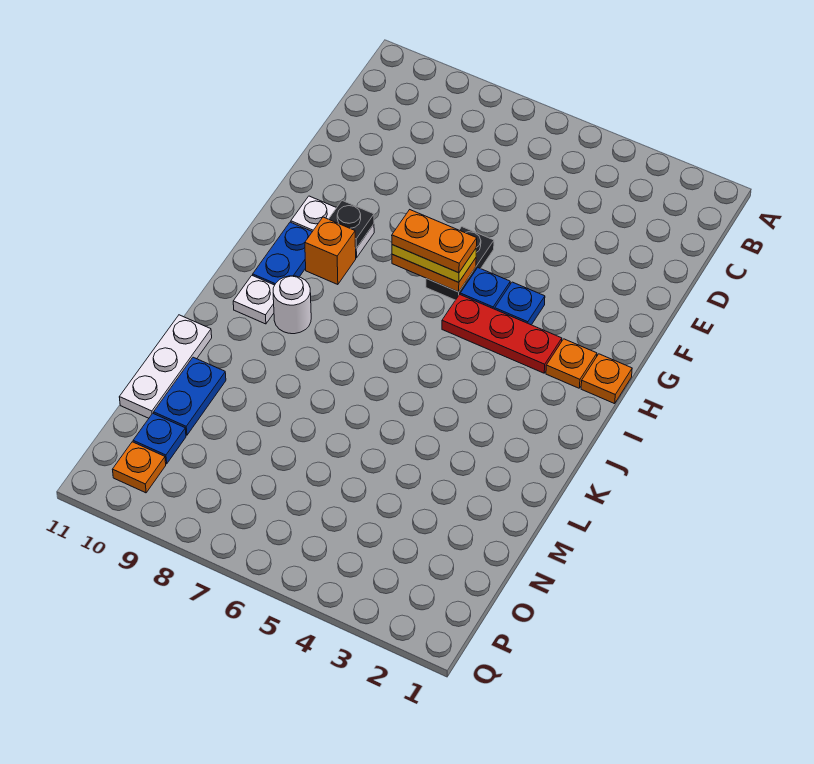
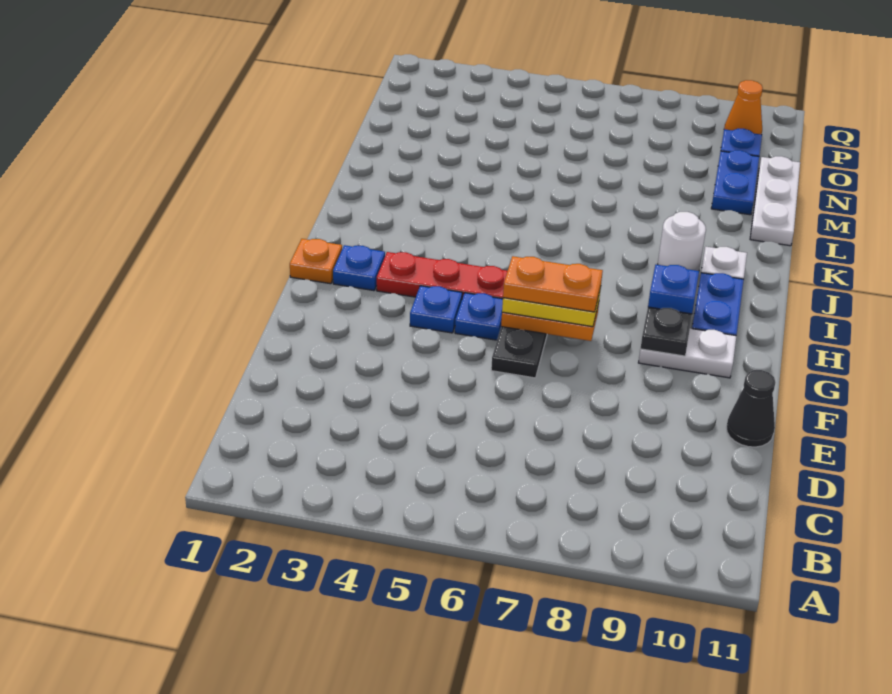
none -> black cone E11 level 1
orange plate H2 level 1 -> blue plate H2 level 1
orange brick H9 level 1 -> blue brick H9 level 1
orange plate P10 level 1 -> orange cone P10 level 1

